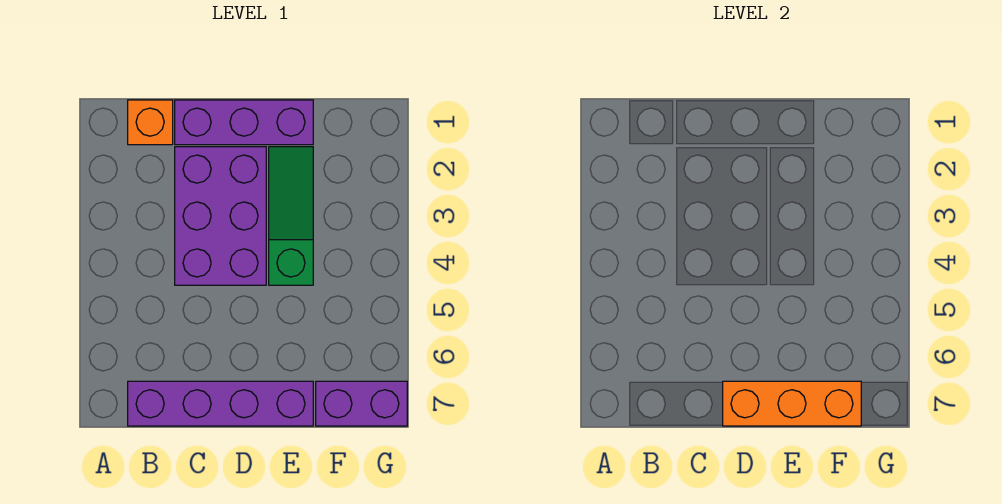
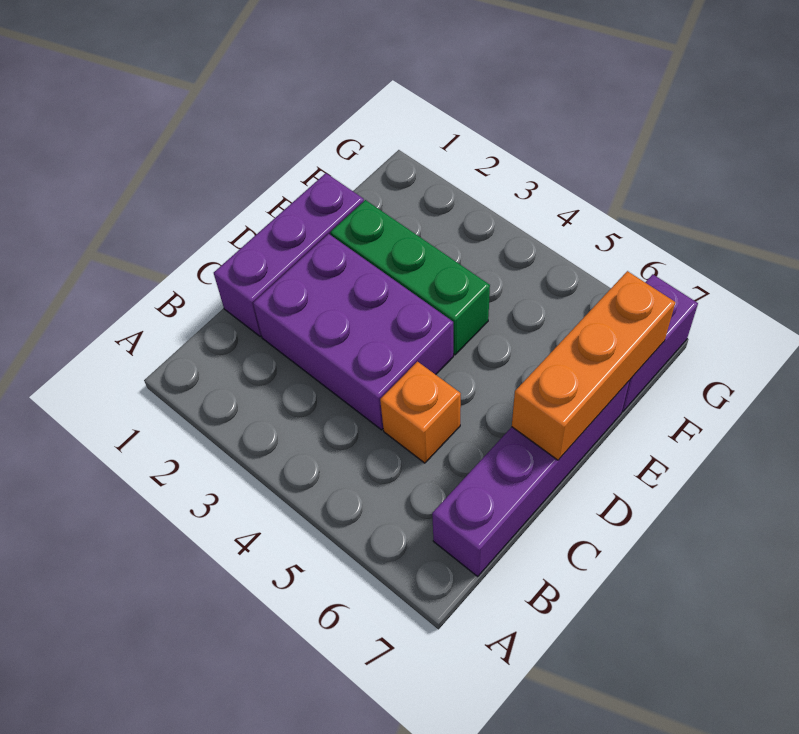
orange brick B1 level 1 -> orange brick C5 level 1
green slope E2:E4 level 1 top 4 -> green brick E2:E4 level 1

